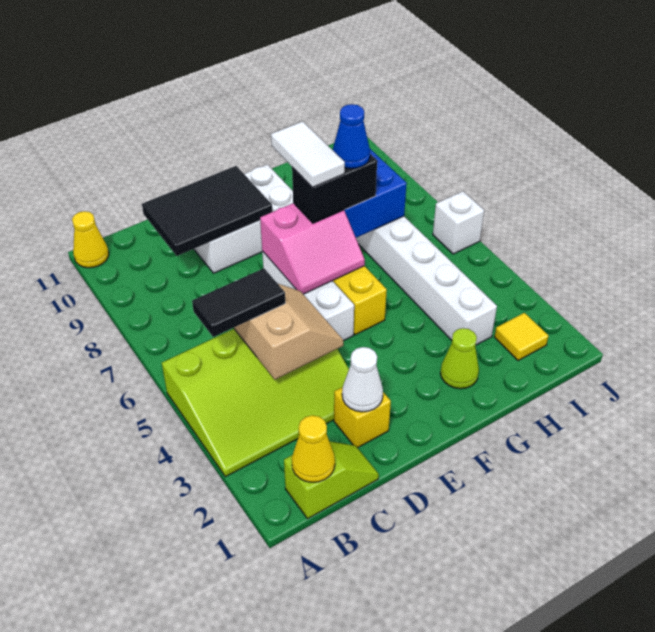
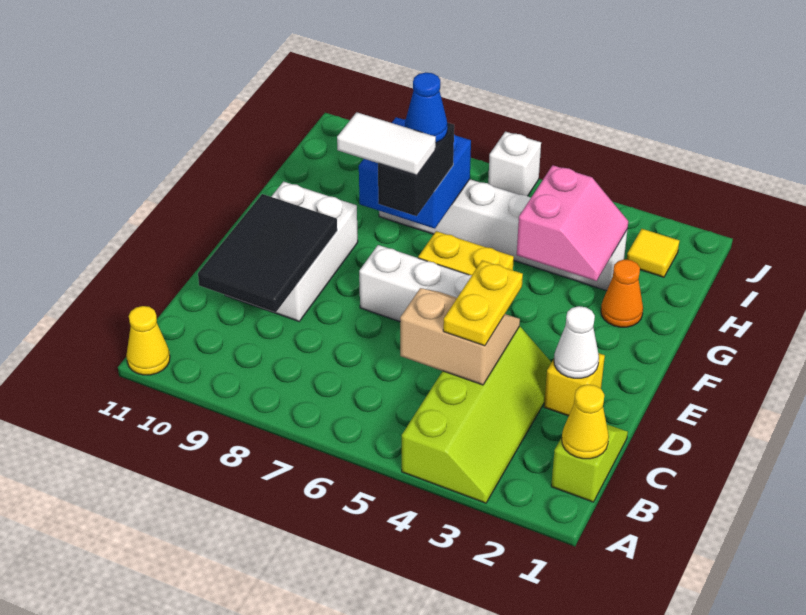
lime slope A3:D5 level 1 top 5 -> lime slope A3:D4 level 1 top 4
black tile B5:C5 level 3 -> none
none -> yellow plate C4:D4 level 3
pink slope E6:F7 level 2 top 7 -> pink slope G3:H4 level 2 top 4
lime cone G2 level 1 -> orange cone G2 level 1

